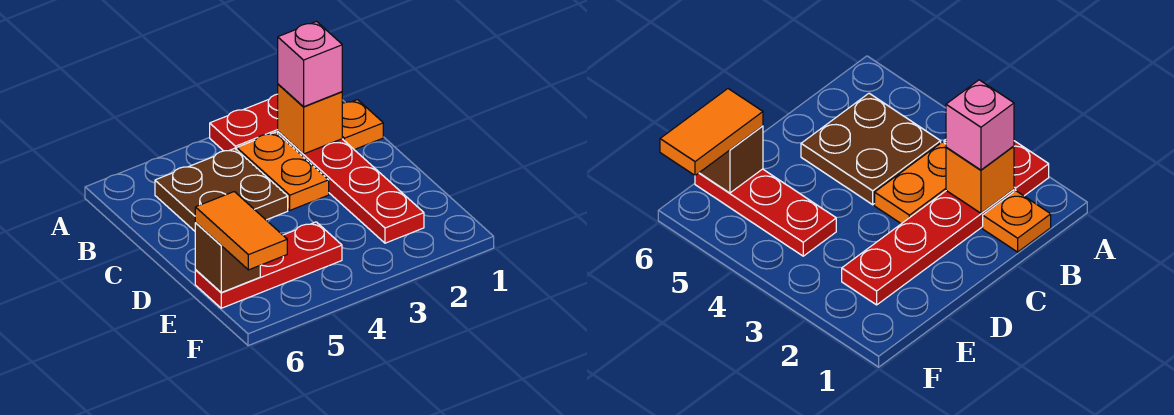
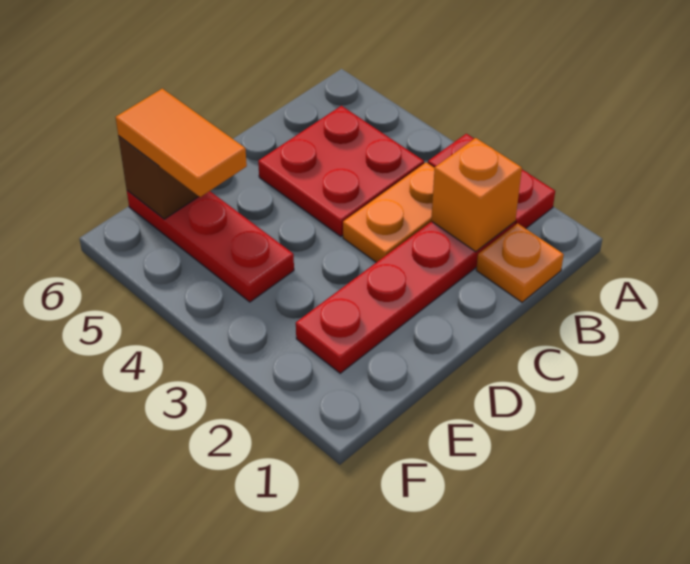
pink brick B2 level 3 -> none
brown plate B4:C5 level 1 -> red plate B4:C5 level 1
orange tile E6:F6 level 3 -> orange tile E5:E6 level 3

